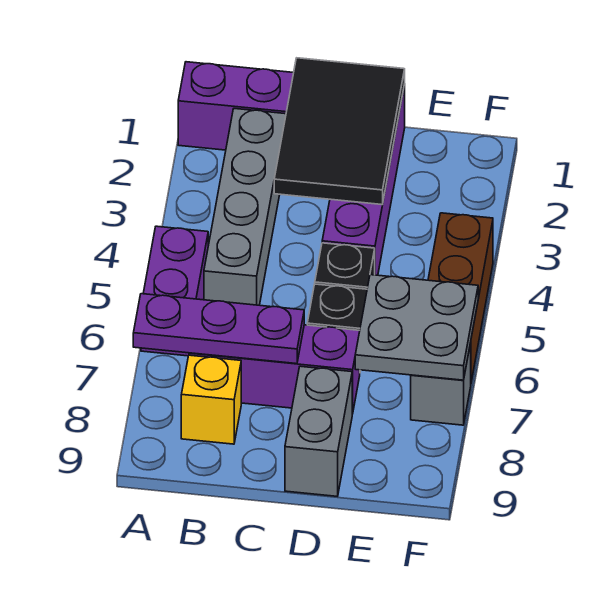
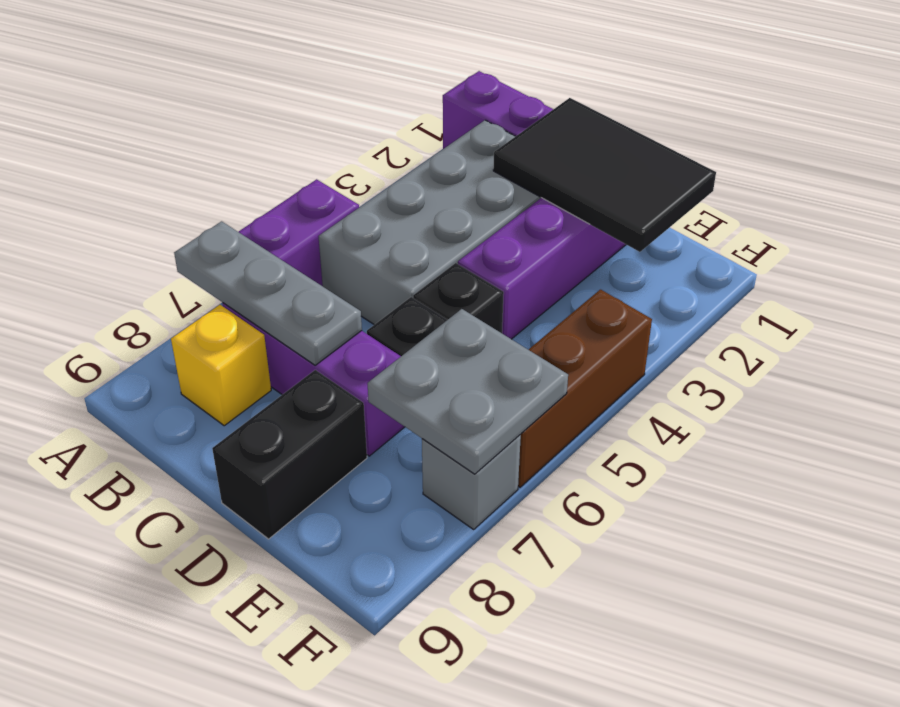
purple plate A7:C7 level 2 -> grey plate A7:C7 level 2
grey brick B2:B5 level 1 -> grey brick B2:C5 level 1
black tile C1:D3 level 2 -> black tile C1:E2 level 2
grey brick D8:D9 level 1 -> black brick D8:D9 level 1

